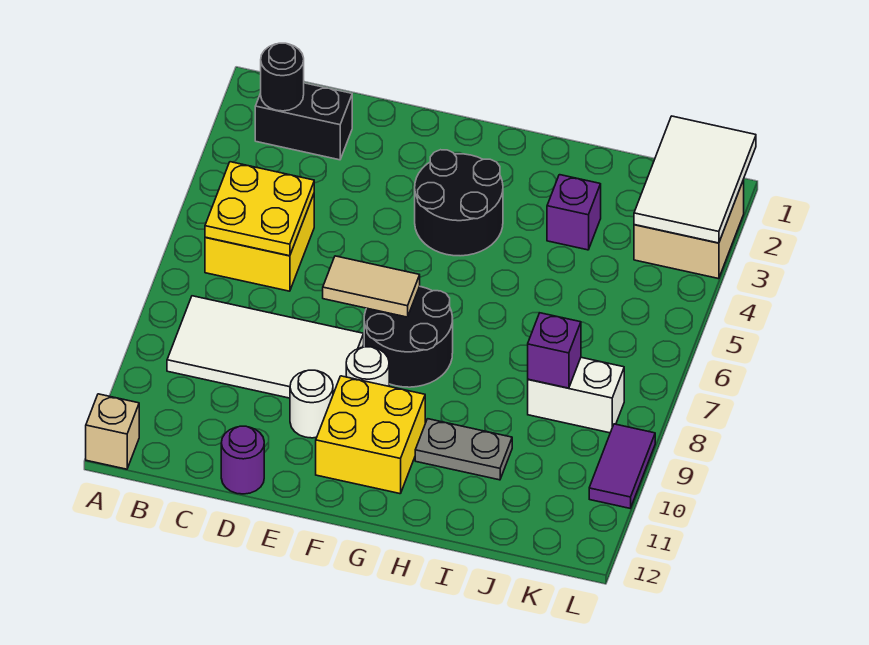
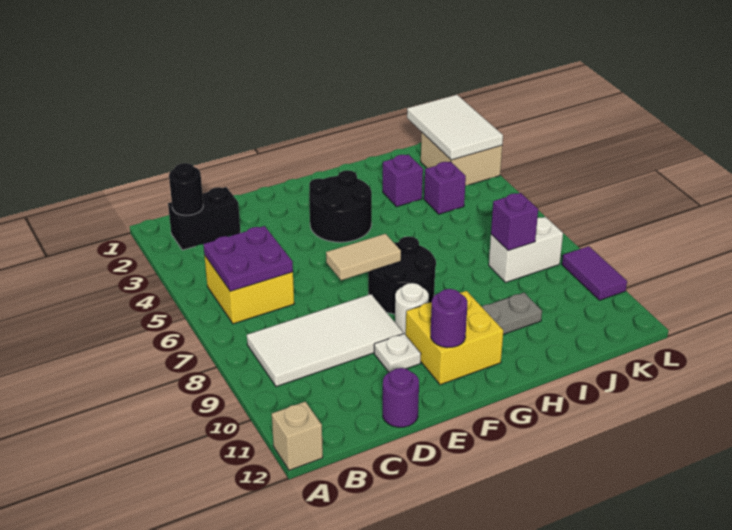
yellow plate B5:C6 level 2 -> purple plate B5:C6 level 2
white round brick E10 level 1 -> white plate E10 level 1
none -> purple round brick F11 level 2
none -> purple brick J4 level 1

